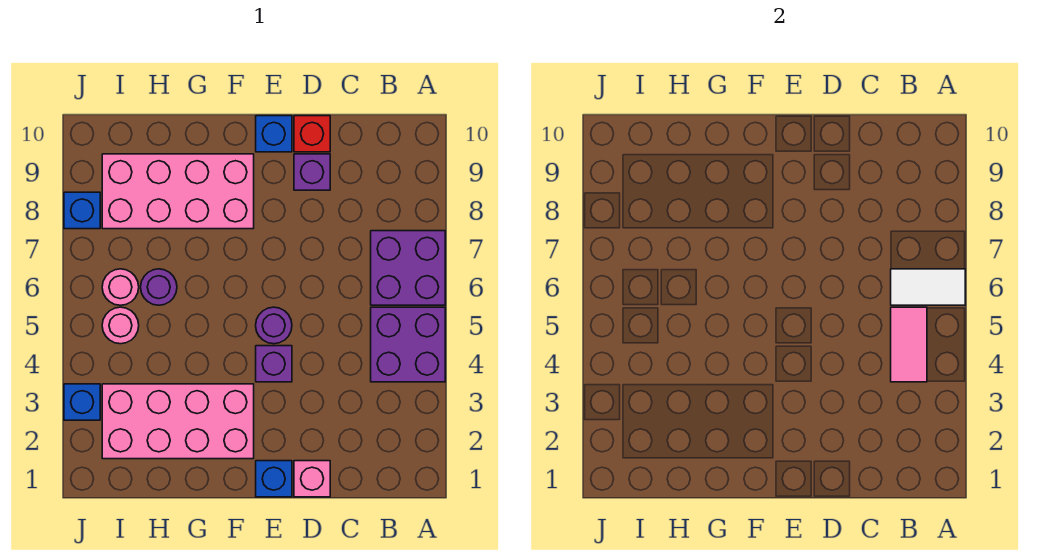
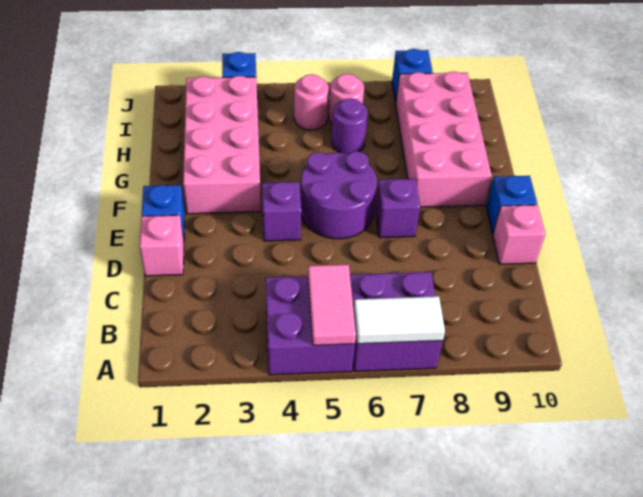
white tile A6:B6 level 2 -> white tile A6:A7 level 2
pink tile B4:B5 level 2 -> pink tile A5:B5 level 2
purple brick D9 level 1 -> purple brick E7 level 1
red brick D10 level 1 -> pink brick D10 level 1
purple round brick E5 level 1 -> purple round brick E5:F6 level 1

